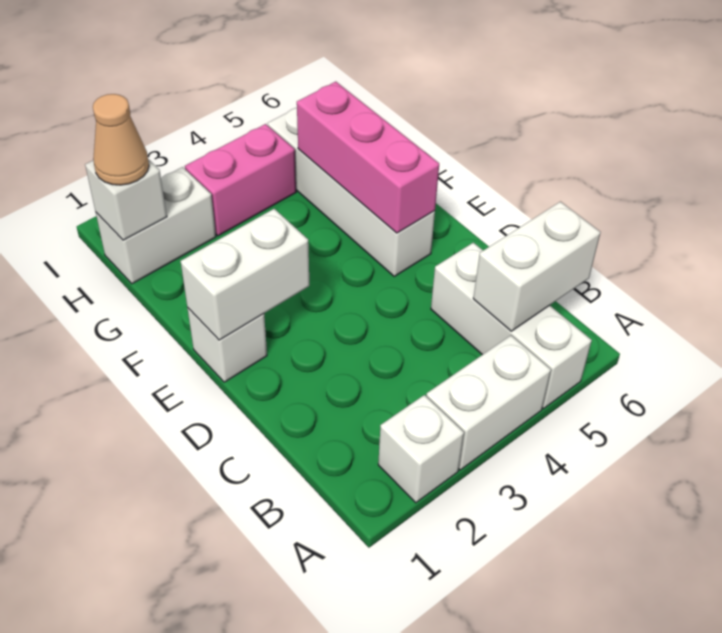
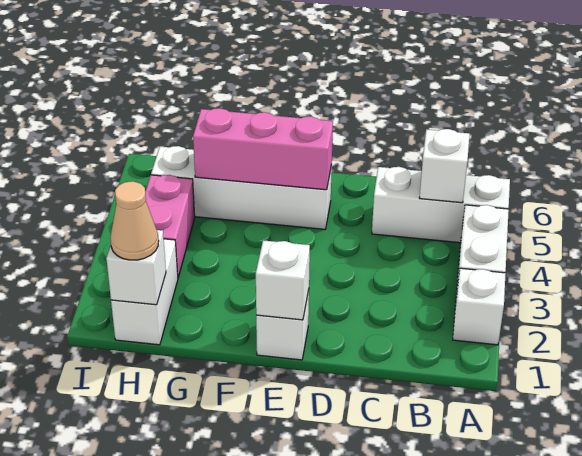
white brick B5:B6 level 2 -> white brick B5 level 2
white brick E1:E2 level 2 -> white brick E1 level 2

